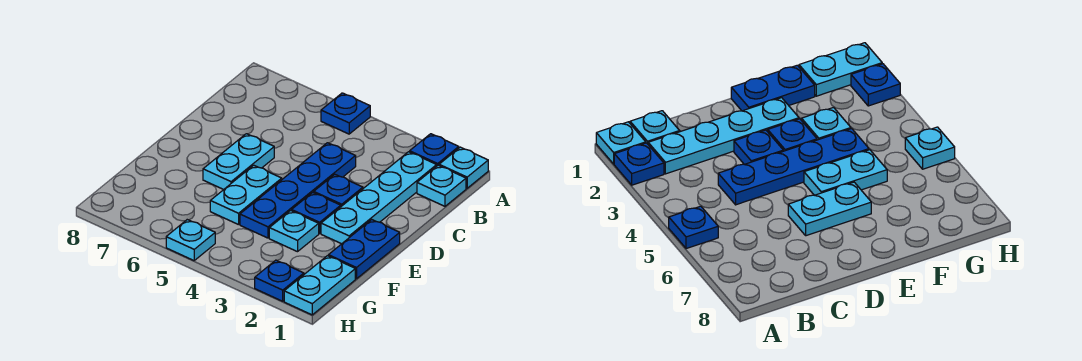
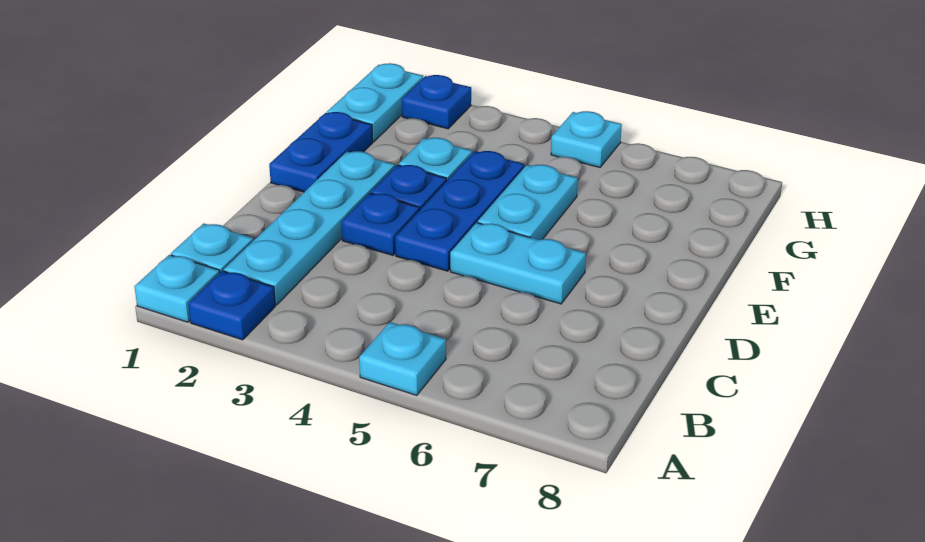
blue plate A5 level 1 -> cyan plate A5 level 1
blue plate C4:F4 level 1 -> blue plate D4:F4 level 1
cyan plate D6:E6 level 1 -> cyan plate D5:D6 level 1

